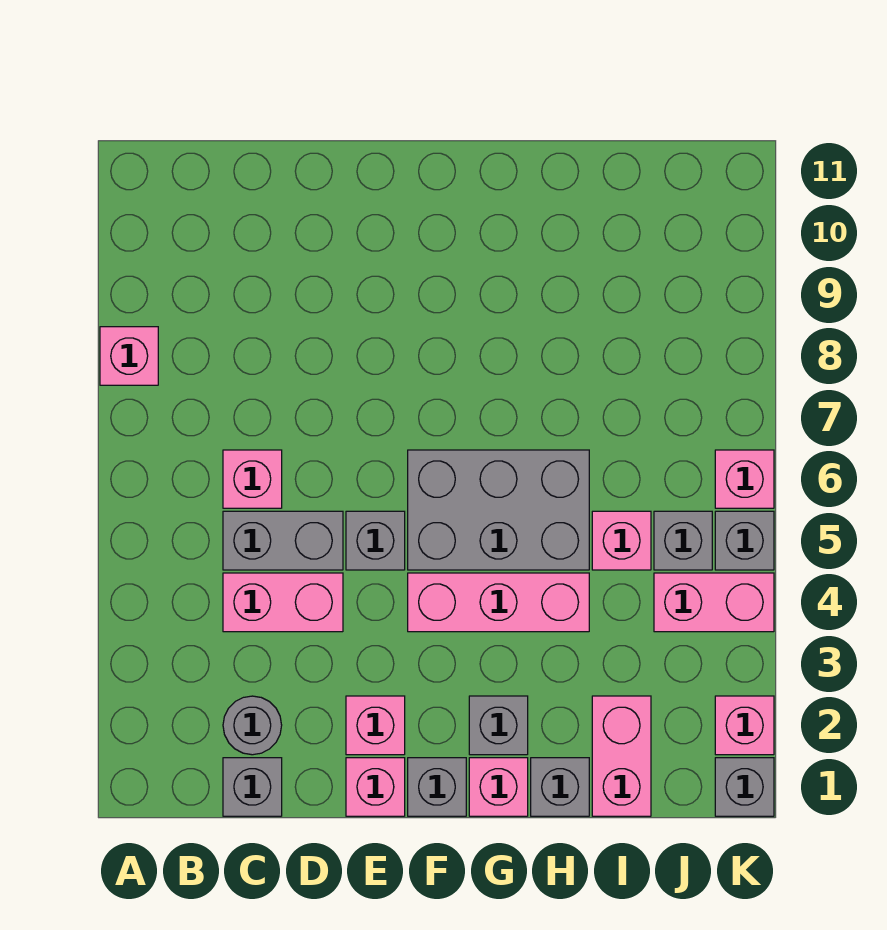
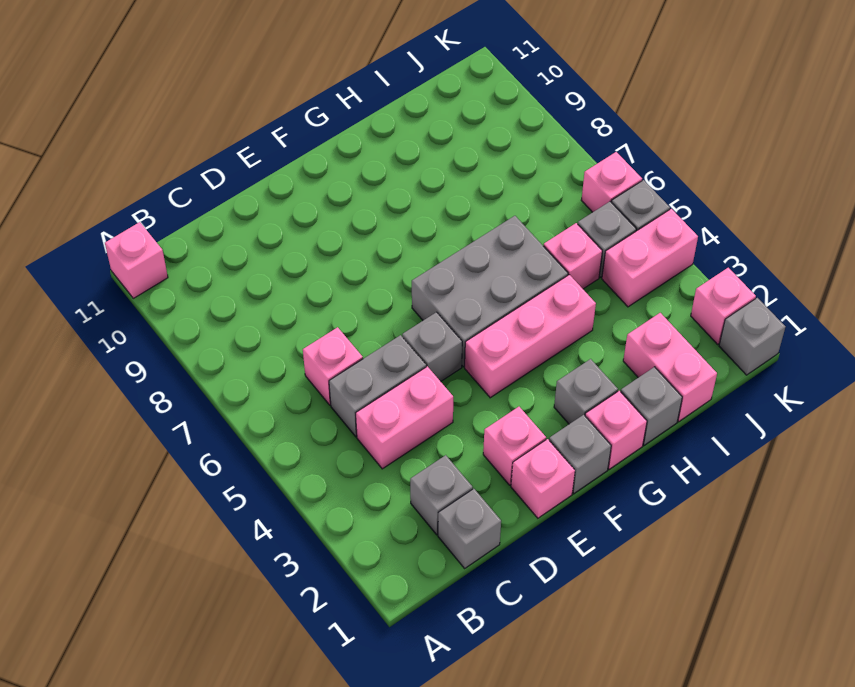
pink brick A8 level 1 -> pink brick A11 level 1
grey round brick C2 level 1 -> grey brick C2 level 1

